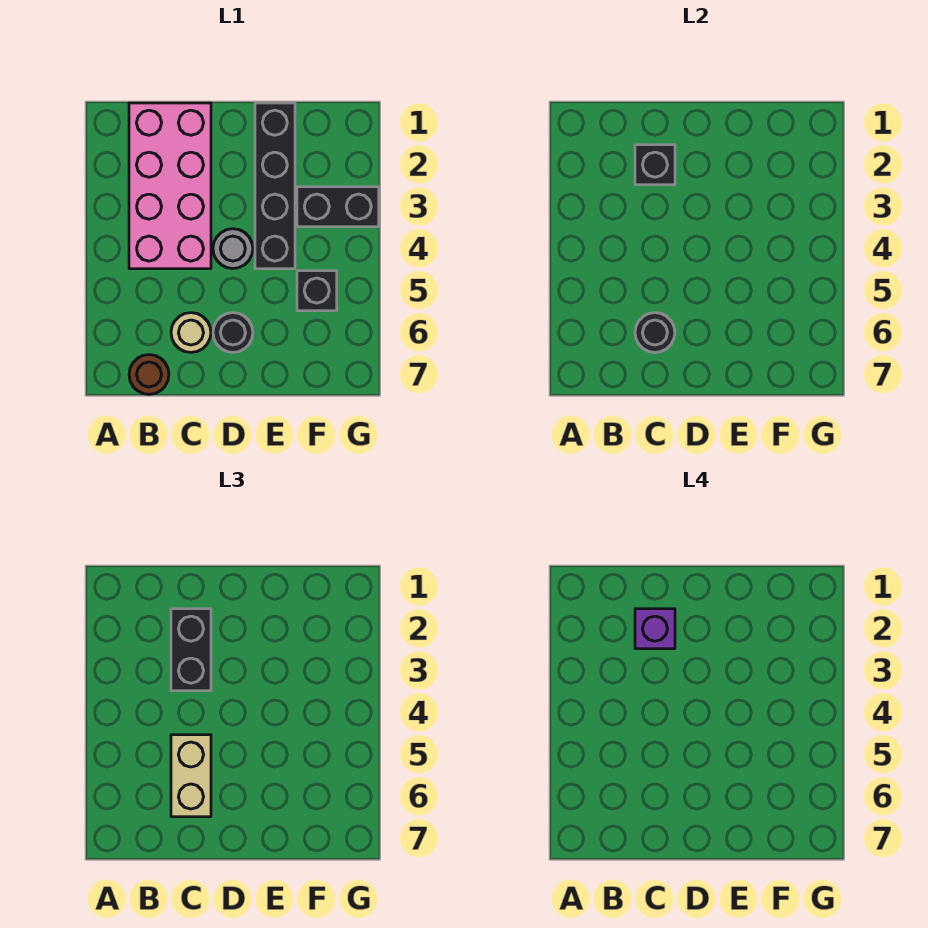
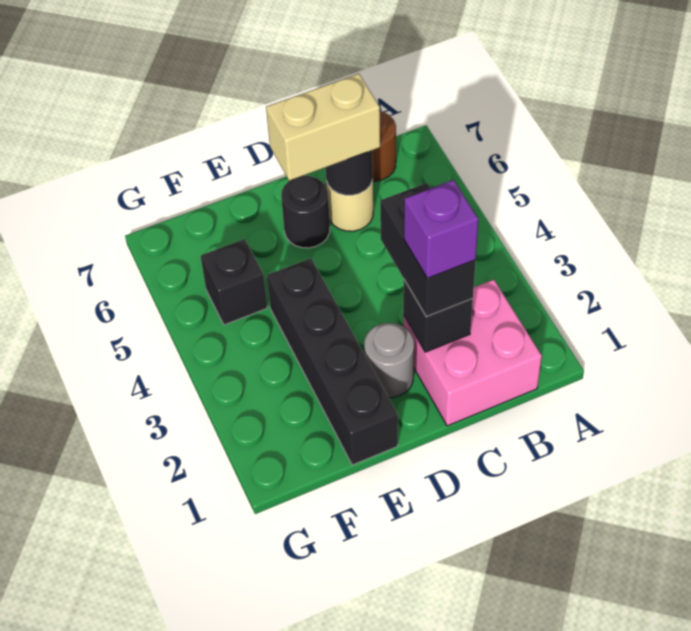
pink brick B1:C4 level 1 -> pink brick B1:C2 level 1
tan brick C5:C6 level 3 -> tan brick C6:D6 level 3
grey round brick D4 level 1 -> grey round brick D2 level 1
black brick F3:G3 level 1 -> none

